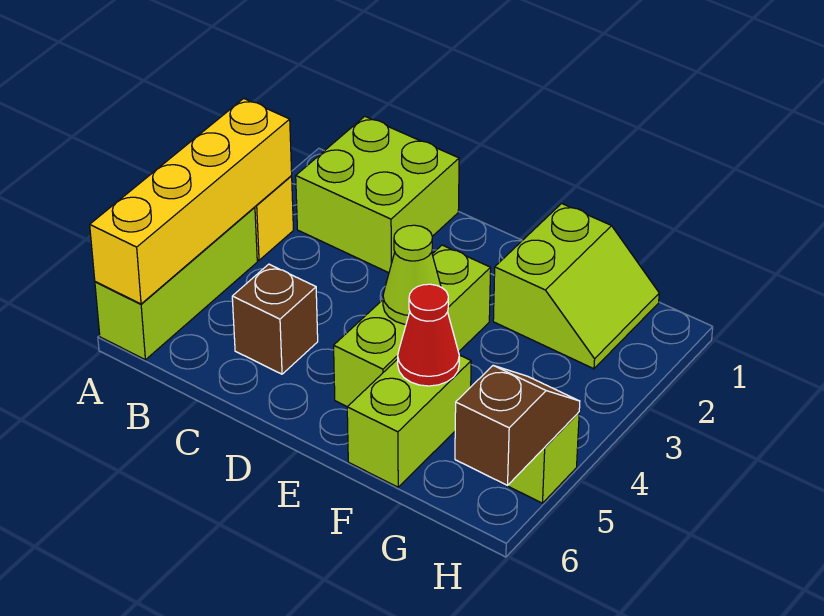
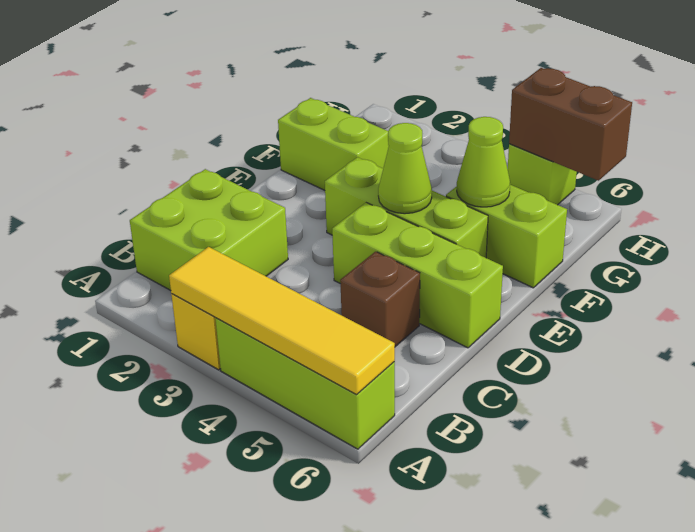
yellow brick A3:A6 level 2 -> yellow tile A3:A6 level 2
none -> lime brick D4:D6 level 1
red cone F5 level 2 -> lime cone F5 level 2
brown slope H5:H6 level 2 top 6 -> brown brick H5:H6 level 2

